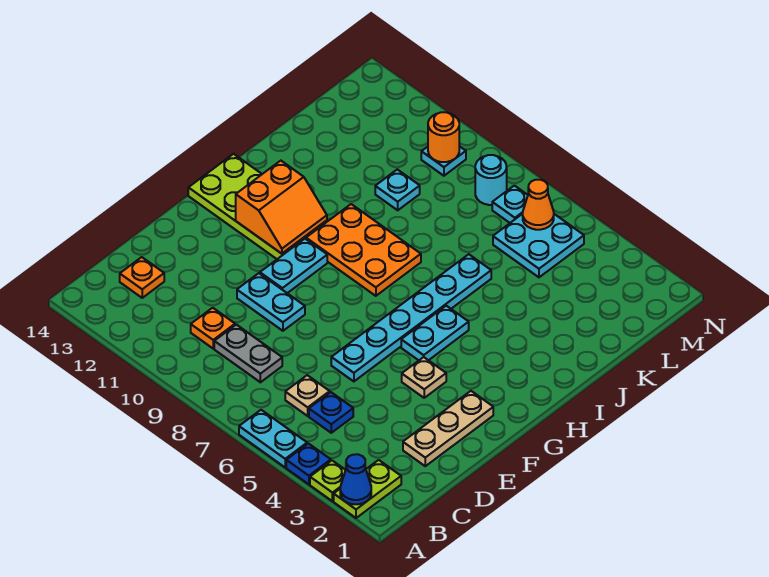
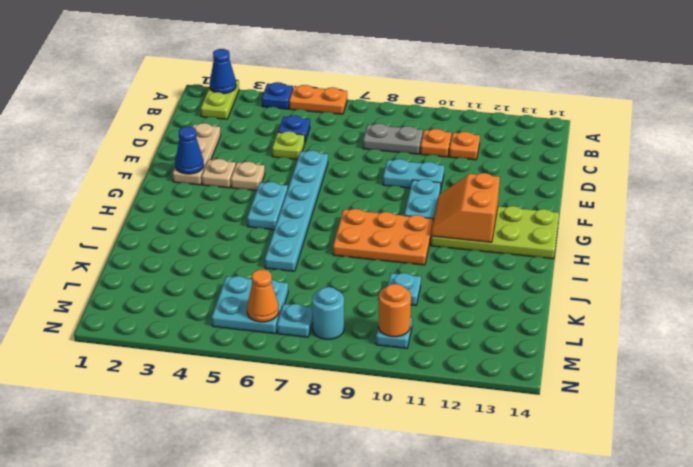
lime plate A3 level 1 -> lime plate D5 level 1
cyan plate A5:A6 level 1 -> orange plate A5:A6 level 1
tan plate C6 level 1 -> tan plate F3 level 1
orange plate C13 level 1 -> orange plate C11 level 1
none -> blue cone F2 level 2

